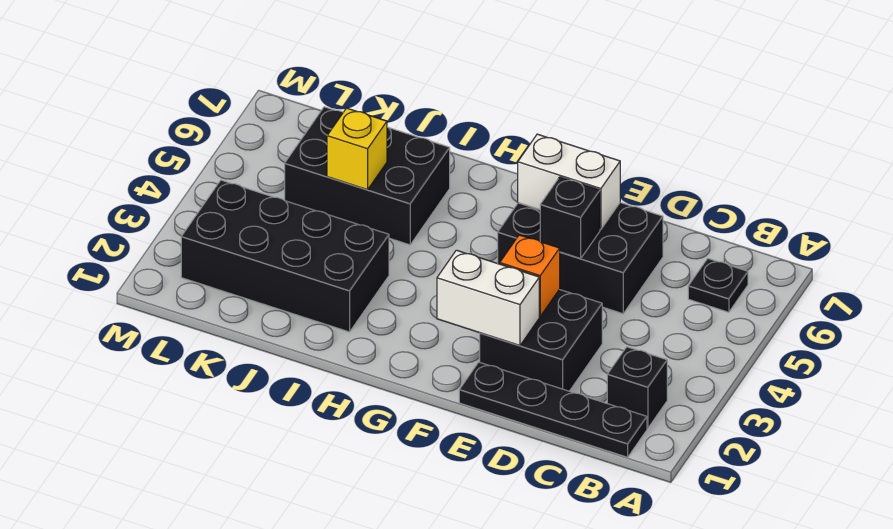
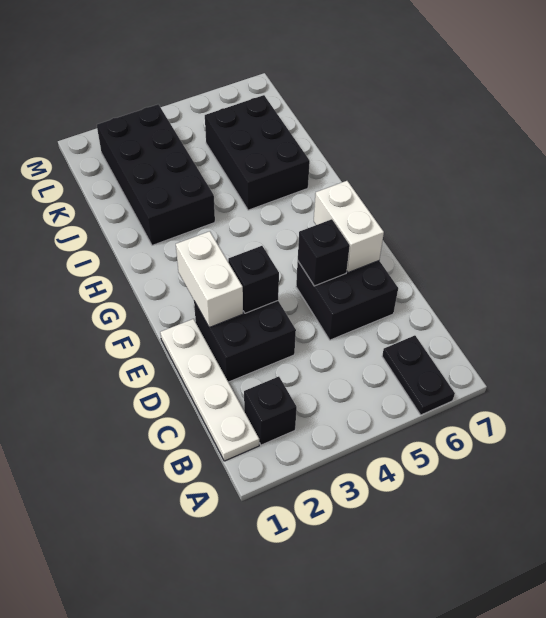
black plate B1:E1 level 1 -> white plate B1:E1 level 1
black plate B6 level 1 -> black plate A6:B6 level 1
black brick D5:F6 level 1 -> black brick D5:E6 level 1
orange brick E3 level 2 -> black brick E3 level 2
yellow brick J5 level 2 -> none

